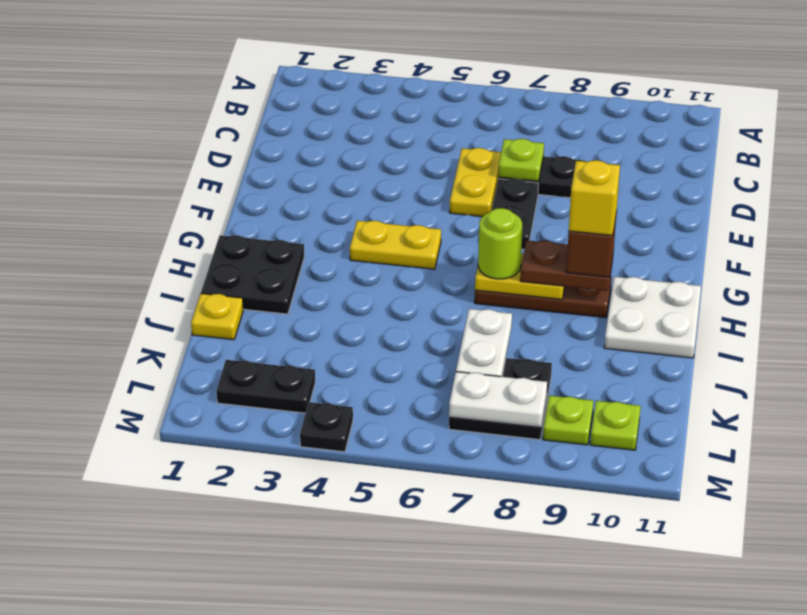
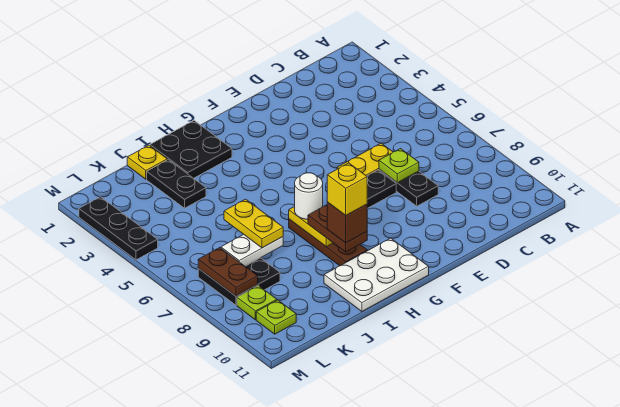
yellow plate G4:G5 level 1 -> yellow plate J6:J7 level 3
lime round brick H7 level 3 -> white round brick H7 level 3
white plate H10:I11 level 1 -> white plate G10:I11 level 1
black plate L2:L3 level 1 -> black plate J2:J3 level 1
white plate L7:L8 level 2 -> brown plate L7:L8 level 2
black plate M4 level 1 -> black plate M2:M4 level 1

